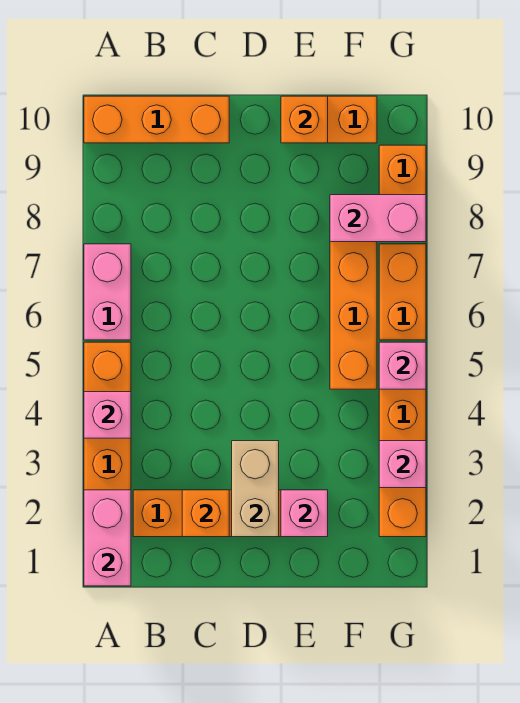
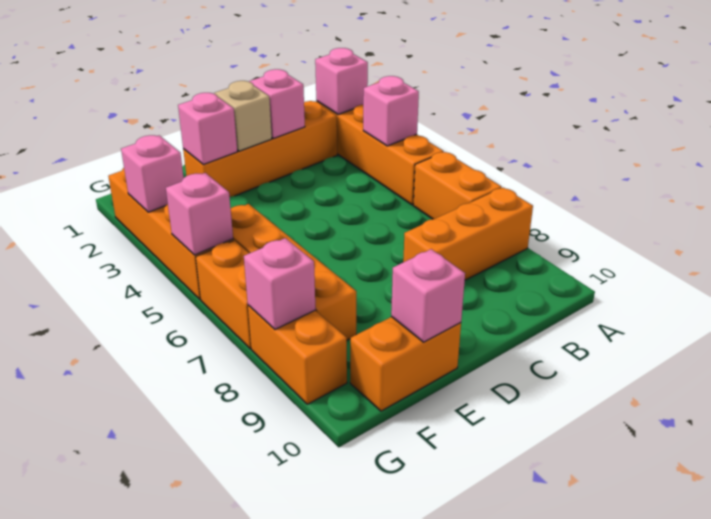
pink brick A1:A2 level 2 -> pink brick A2 level 2
pink brick A6:A7 level 1 -> orange brick A6:A7 level 1
orange brick A10:C10 level 1 -> orange brick A8:C8 level 1
orange brick C2 level 2 -> pink brick C2 level 2
tan brick D2:D3 level 2 -> tan brick D2 level 2
orange brick E10 level 2 -> pink brick E10 level 2
pink brick F8:G8 level 2 -> pink brick G8 level 2

